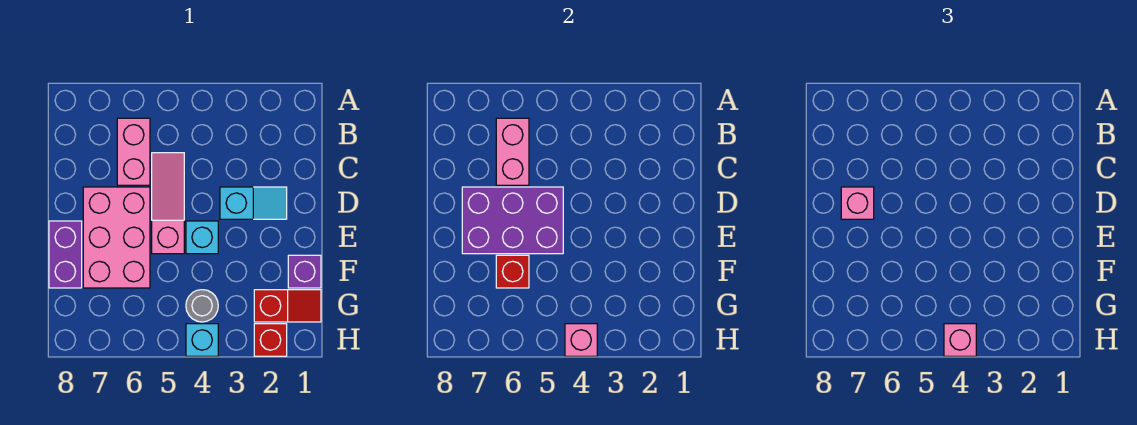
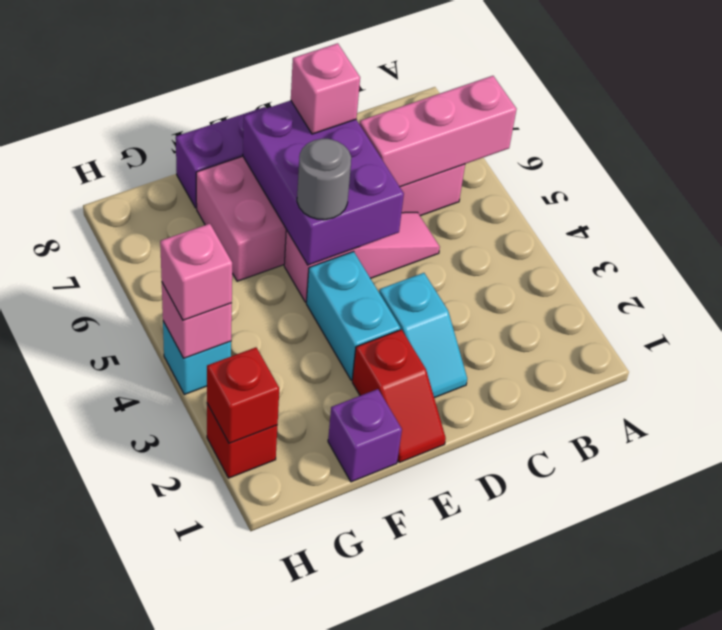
pink brick B6:C6 level 2 -> pink brick A6:C6 level 2
cyan brick E4 level 1 -> cyan brick E3:E4 level 1
red brick F6 level 2 -> red brick H2 level 2
red slope G1:G2 level 1 top 2 -> red slope E1:E2 level 1 top 2
grey round brick G4 level 1 -> grey round brick E5 level 3

